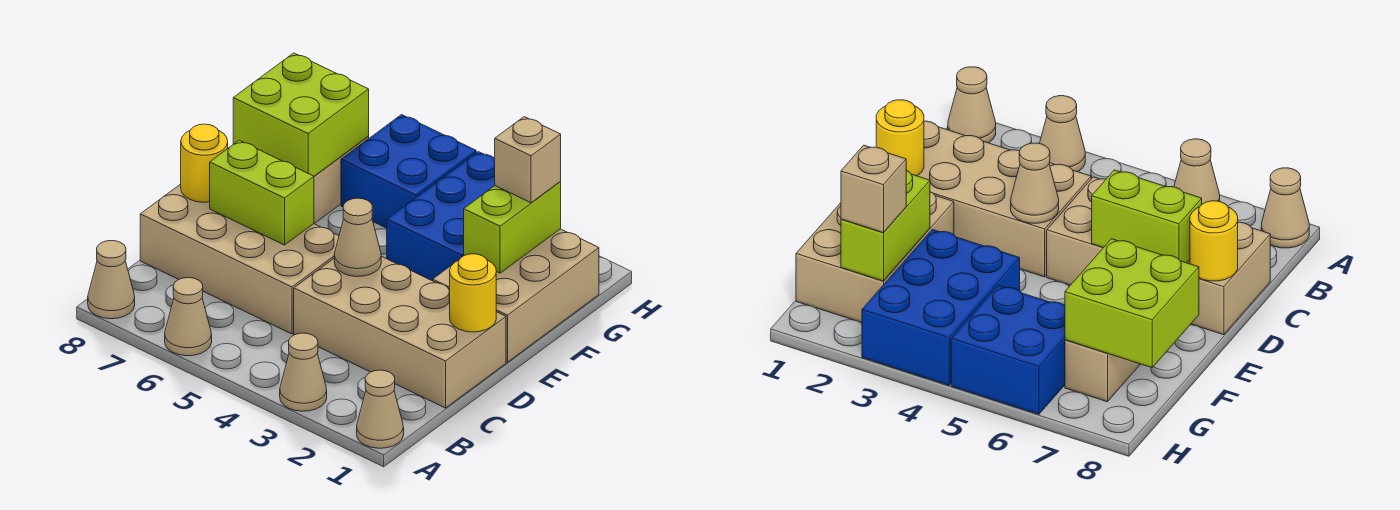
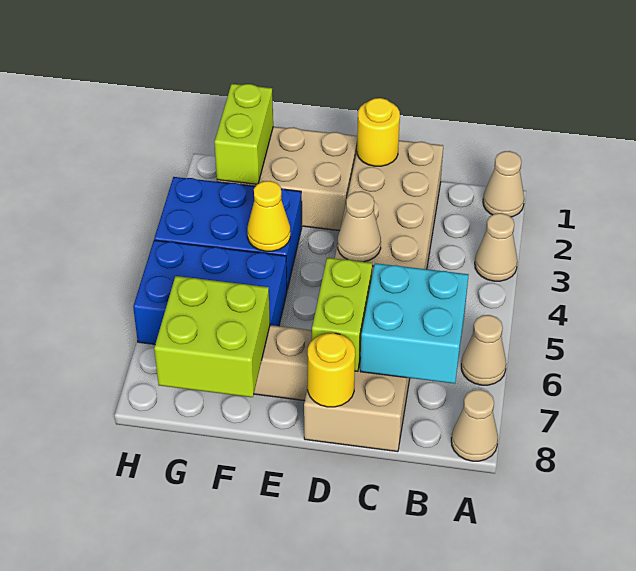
none -> cyan brick B6:C7 level 2
lime brick F2:G2 level 2 -> lime brick G1:G2 level 2
none -> yellow cone F4 level 2
tan brick G2 level 3 -> none
blue brick G5:H6 level 1 -> blue brick F5:H6 level 1

